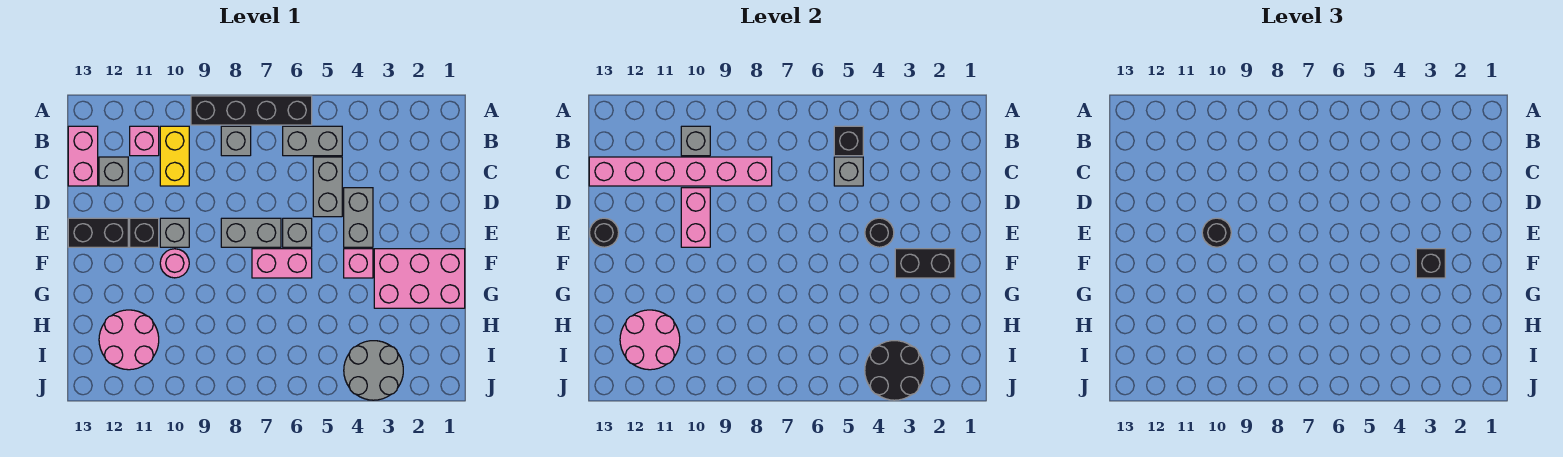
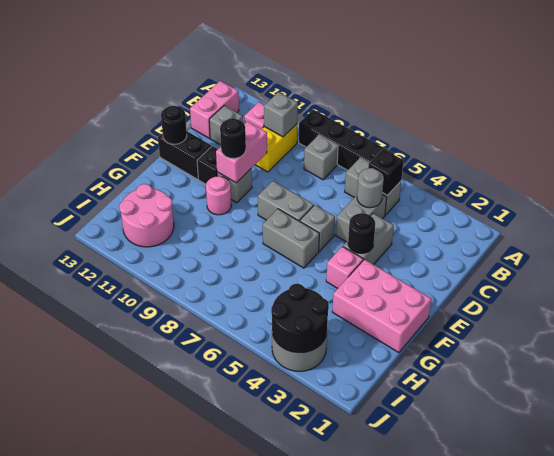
grey brick C5 level 2 -> grey round brick C5 level 2
pink brick C8:C13 level 2 -> none
black brick F2:F3 level 2 -> none
black brick F3 level 3 -> none
pink brick F6:F7 level 1 -> grey brick F6:F7 level 1
pink round brick H11:I12 level 2 -> none

